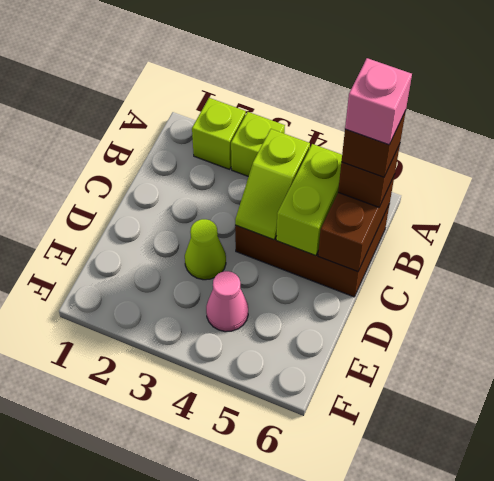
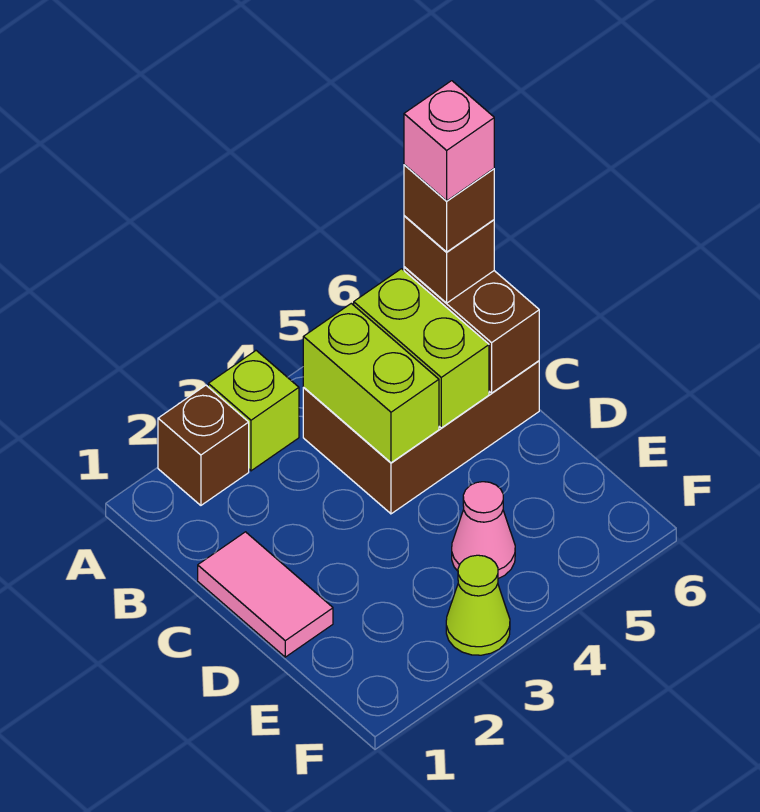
lime brick A2 level 1 -> brown brick A2 level 1
lime slope B4:C4 level 2 top B -> lime brick B4:C4 level 2
none -> pink tile C1:D1 level 1
lime cone D3 level 1 -> lime cone F3 level 1

